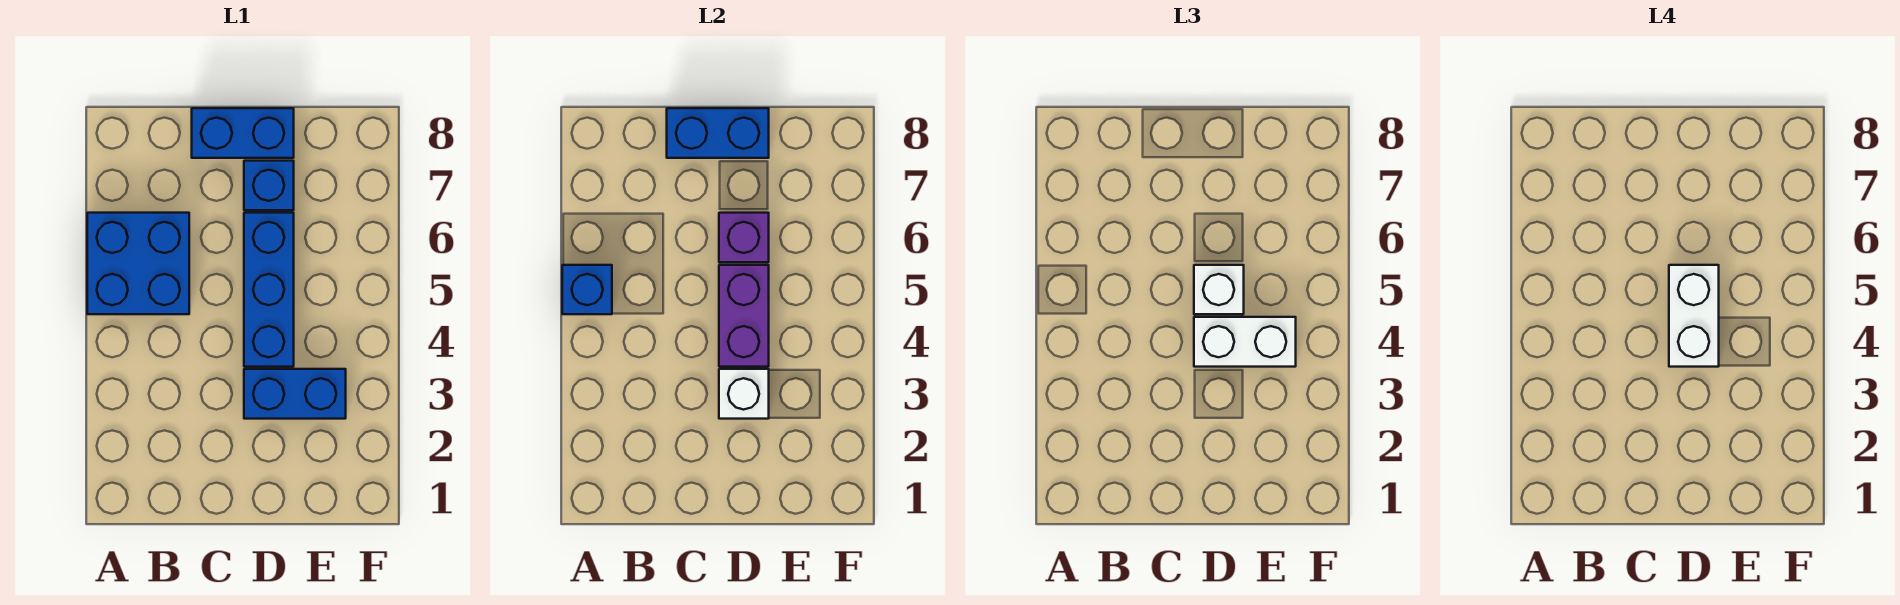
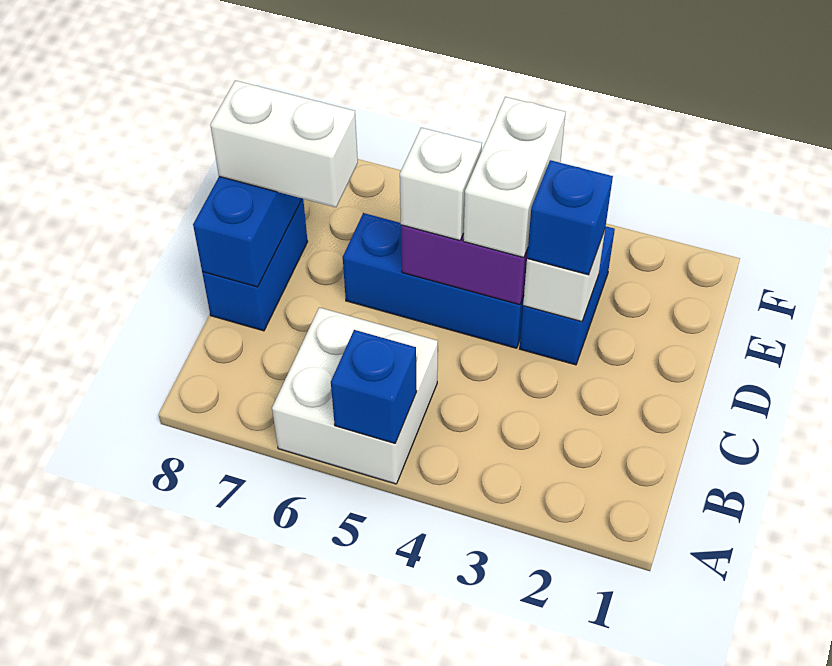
blue brick A5:B6 level 1 -> white brick A5:B6 level 1
white brick D4:D5 level 4 -> white brick D7:D8 level 3
purple brick D6 level 2 -> none
blue brick D7 level 1 -> blue brick D3 level 3

